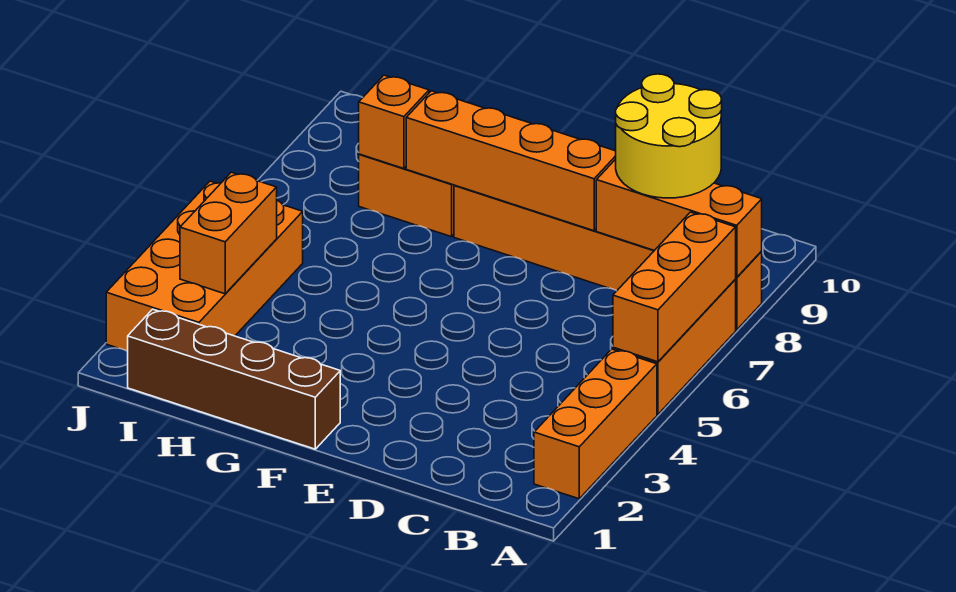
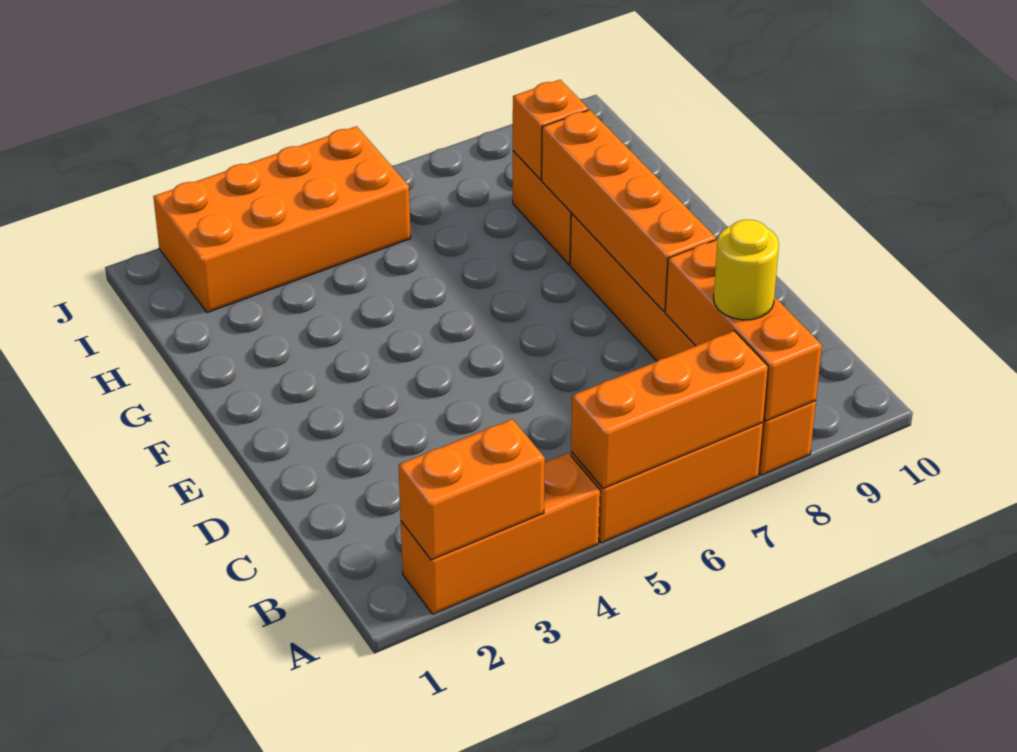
yellow round brick B8:C9 level 3 -> yellow round brick B8 level 3
brown brick F1:I1 level 1 -> none
orange brick I3:I4 level 2 -> orange brick A2:A3 level 2

